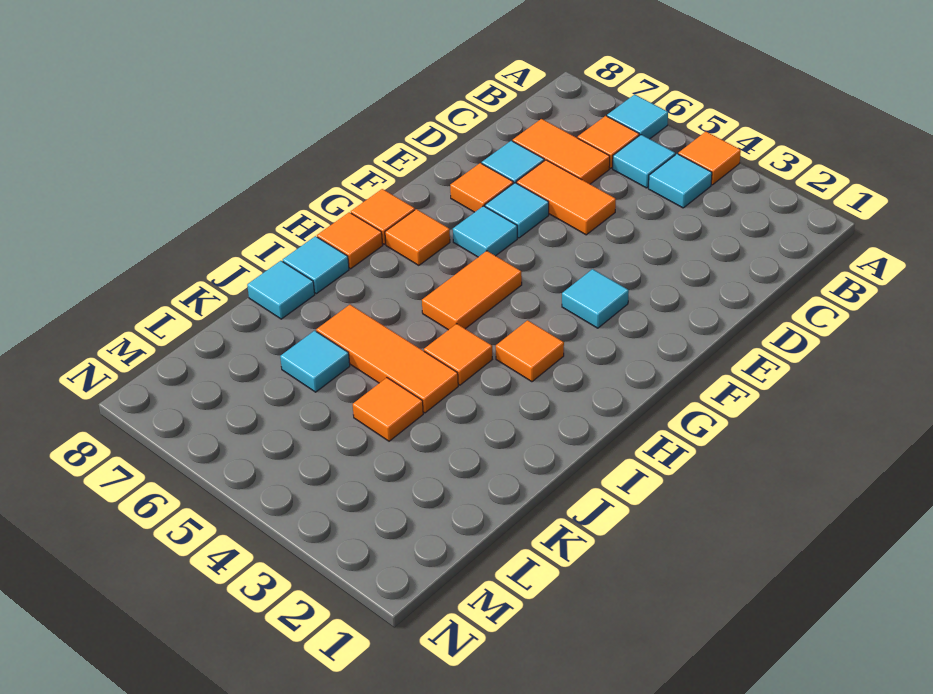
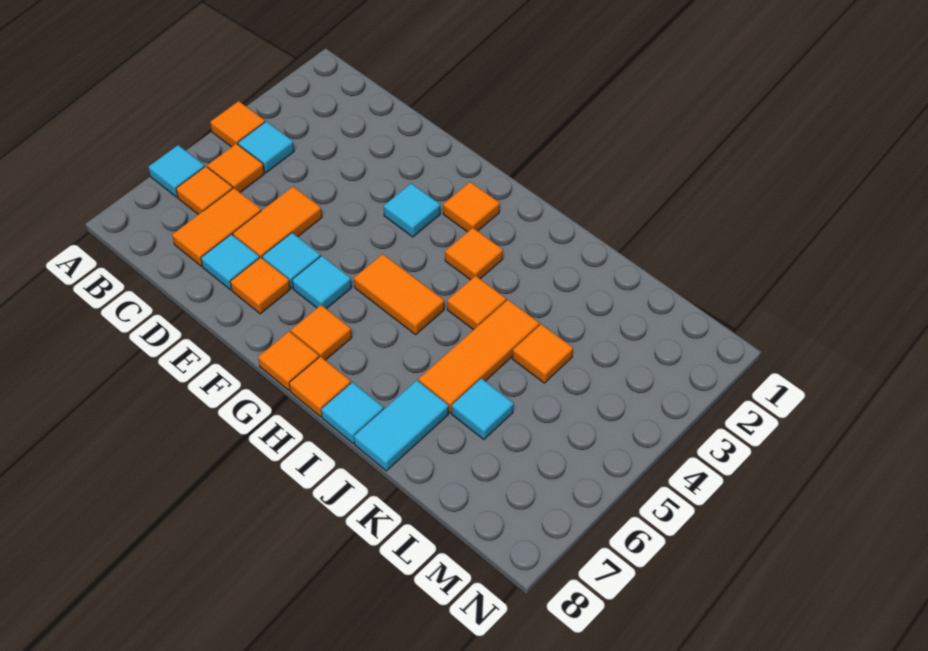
cyan tile B5 level 1 -> orange tile B5 level 1
none -> orange tile G2 level 1
cyan tile J8 level 1 -> cyan tile J7:J8 level 1

